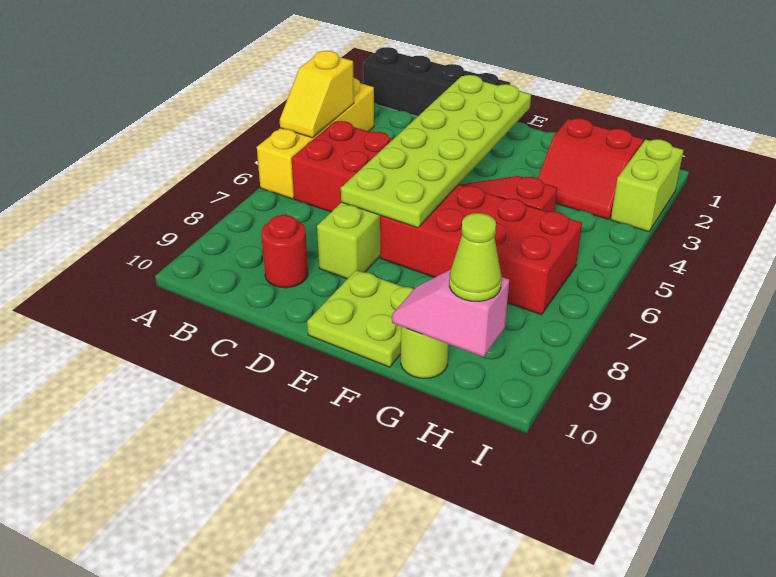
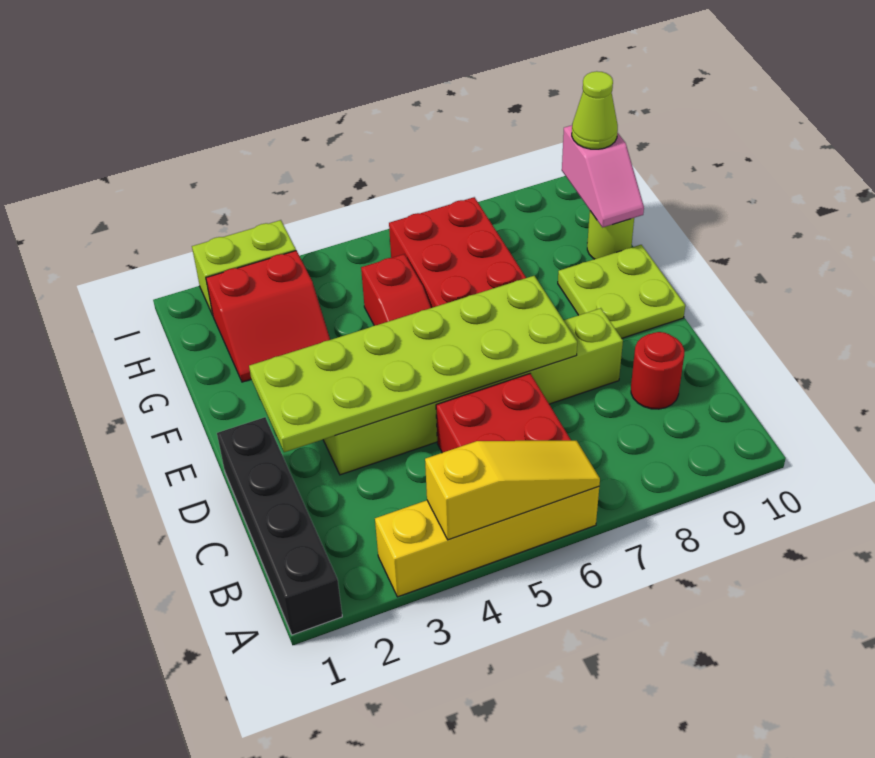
yellow slope A4:A5 level 2 top 4 -> yellow slope A4:A6 level 2 top 4
red slope G2:H3 level 1 top 2 -> red slope G2:H3 level 1 top H

